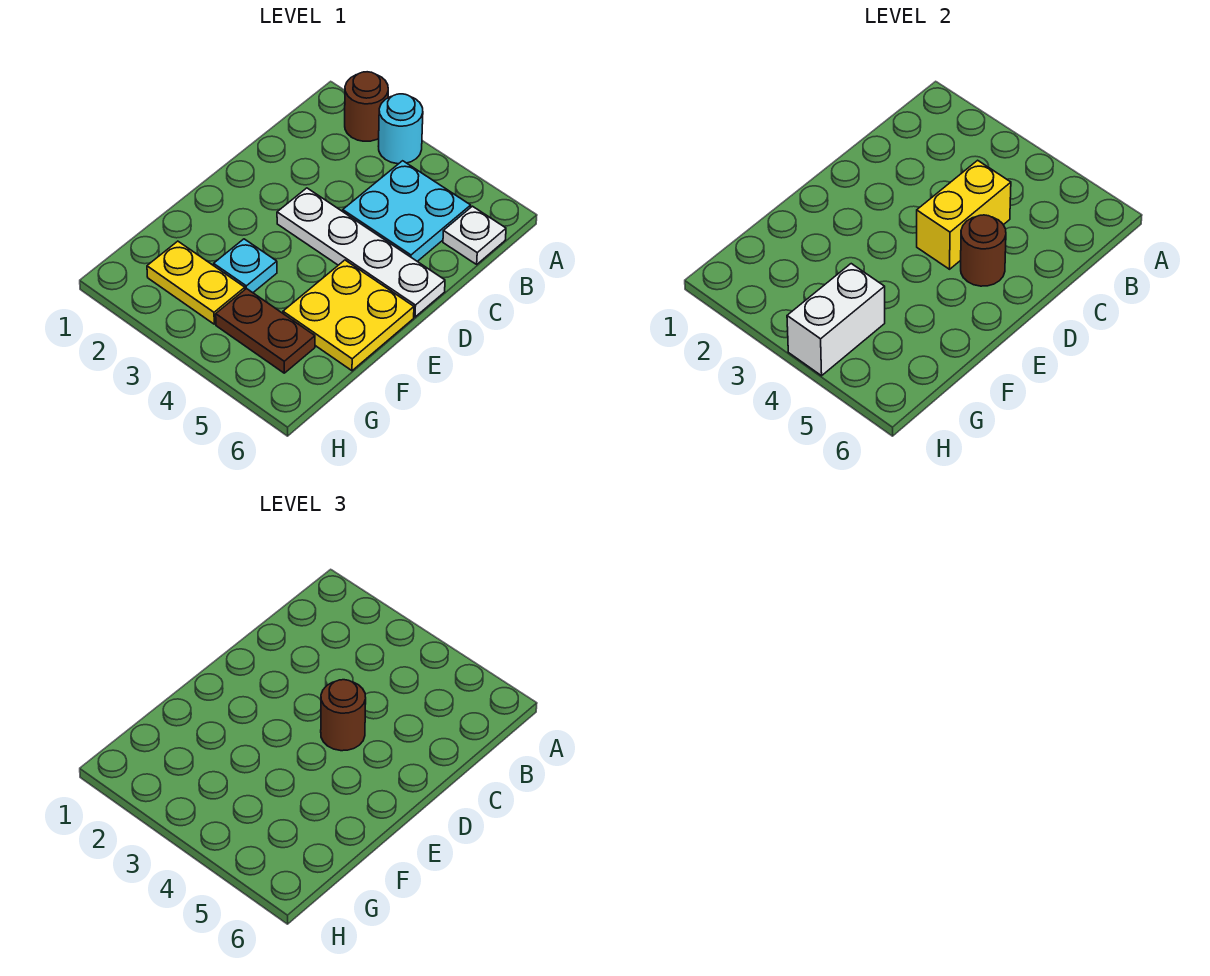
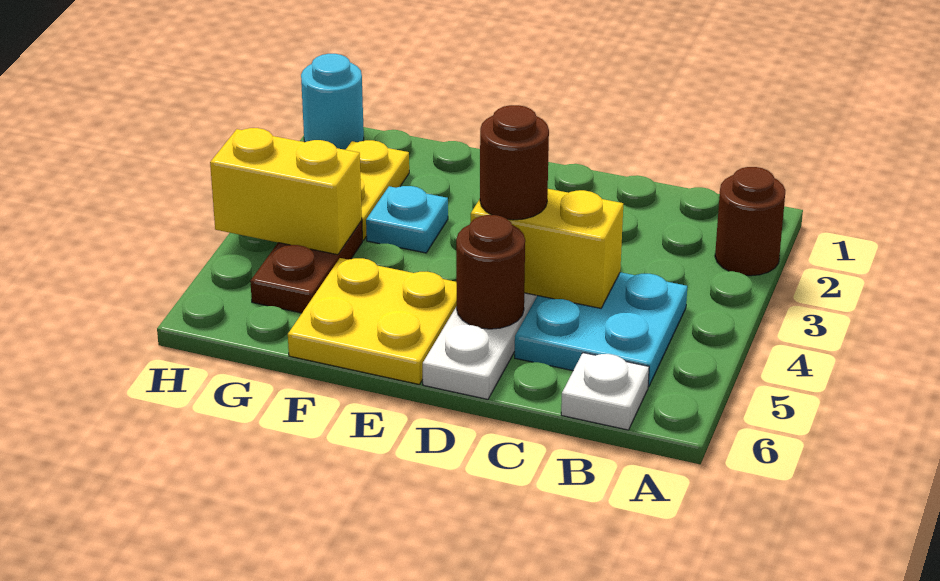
cyan round brick A3 level 1 -> cyan round brick H1 level 1
white brick G4:H4 level 2 -> yellow brick G4:H4 level 2

